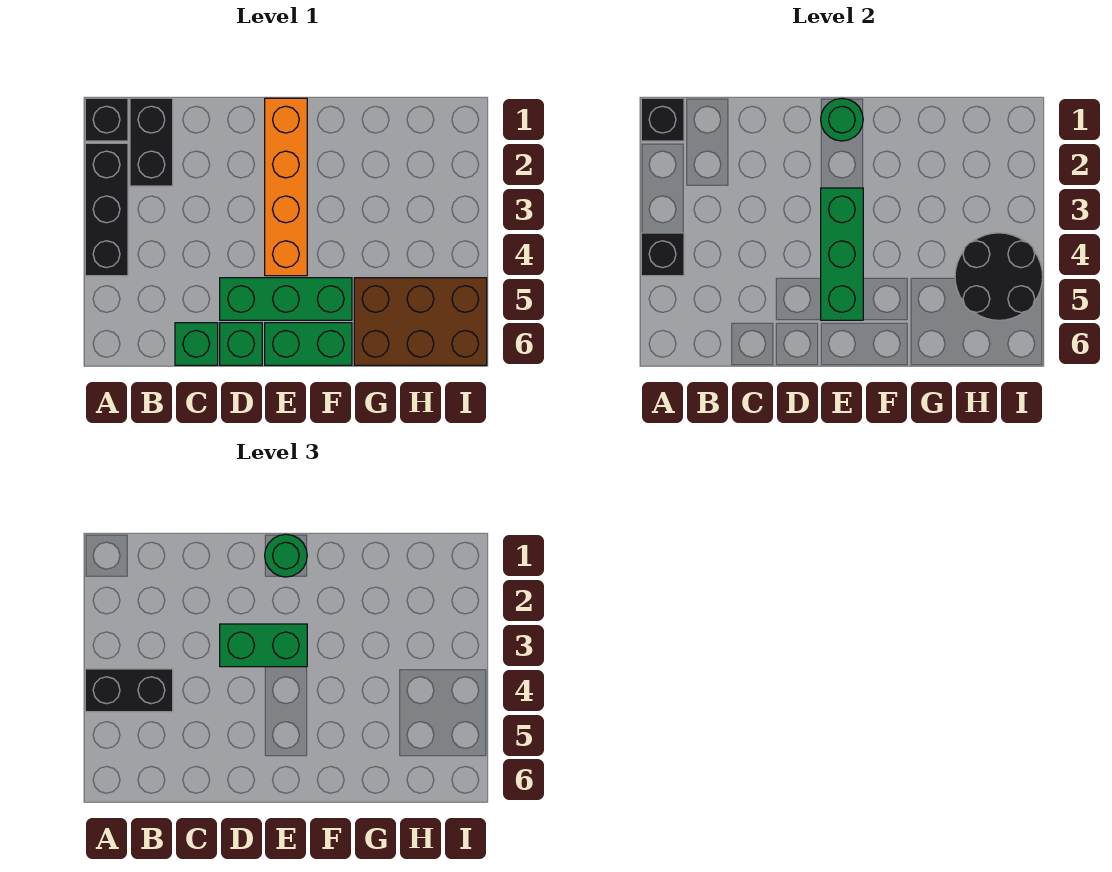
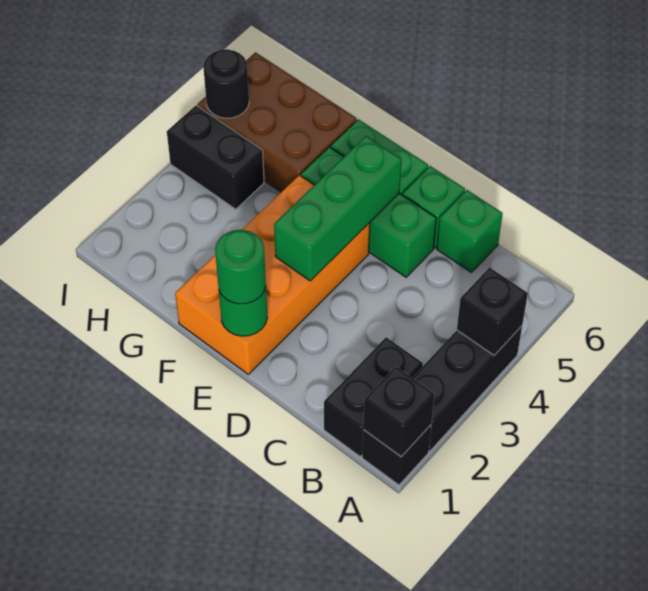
black brick A4:B4 level 3 -> black brick H4:I4 level 1
green brick D3:E3 level 3 -> none
orange brick E1:E4 level 1 -> orange brick E1:F4 level 1
black round brick H4:I5 level 2 -> black round brick I5 level 2

